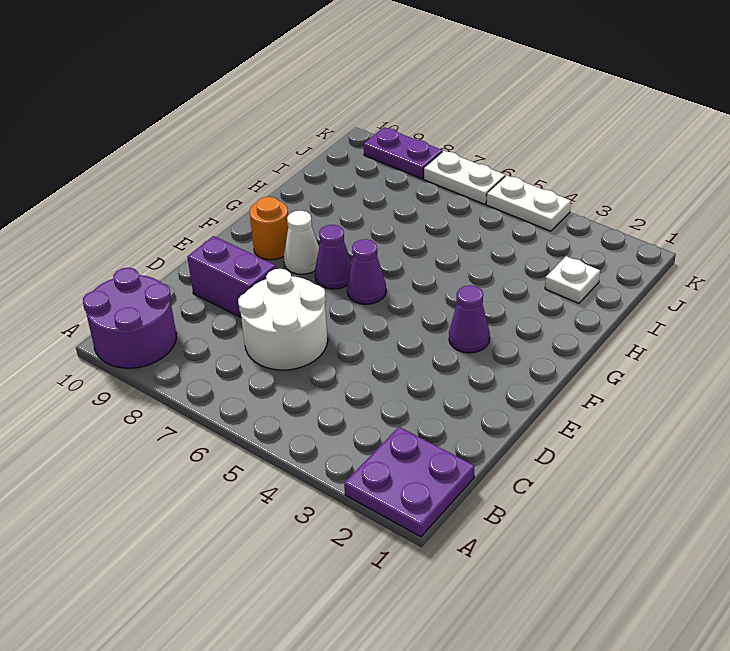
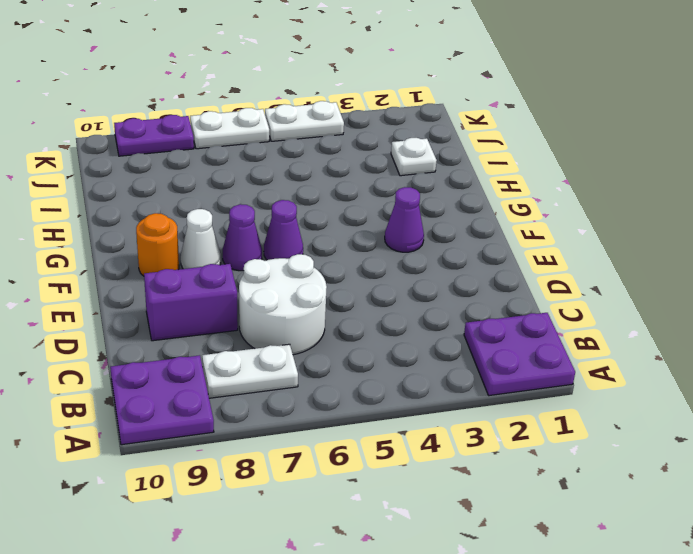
purple round brick A9:B10 level 1 -> purple plate A9:B10 level 1
none -> white plate B7:B8 level 1

